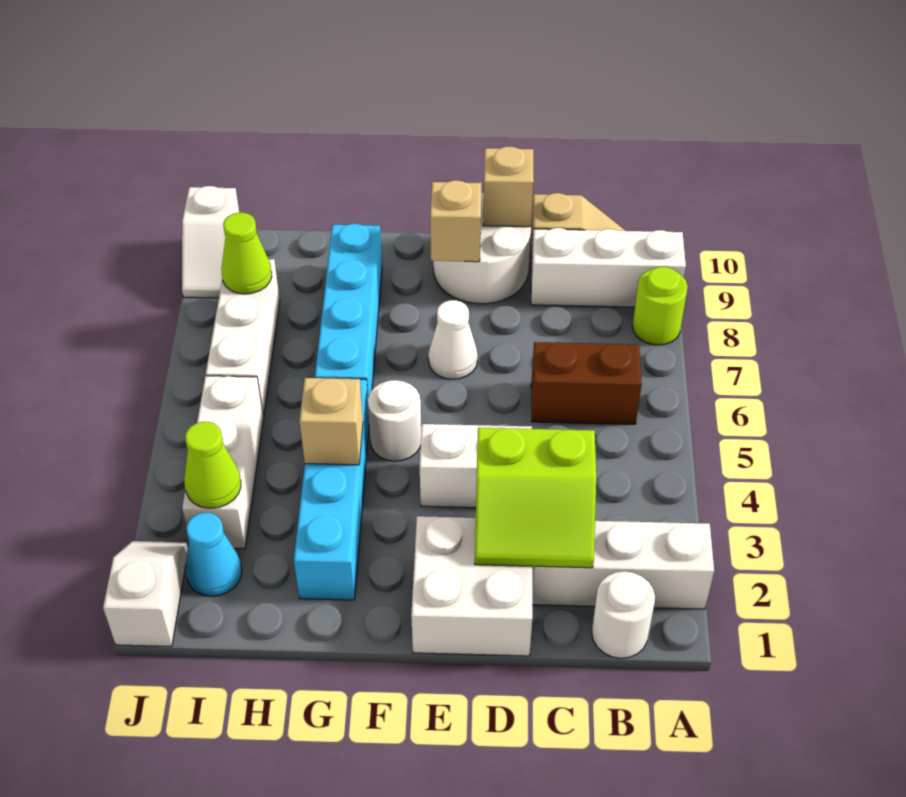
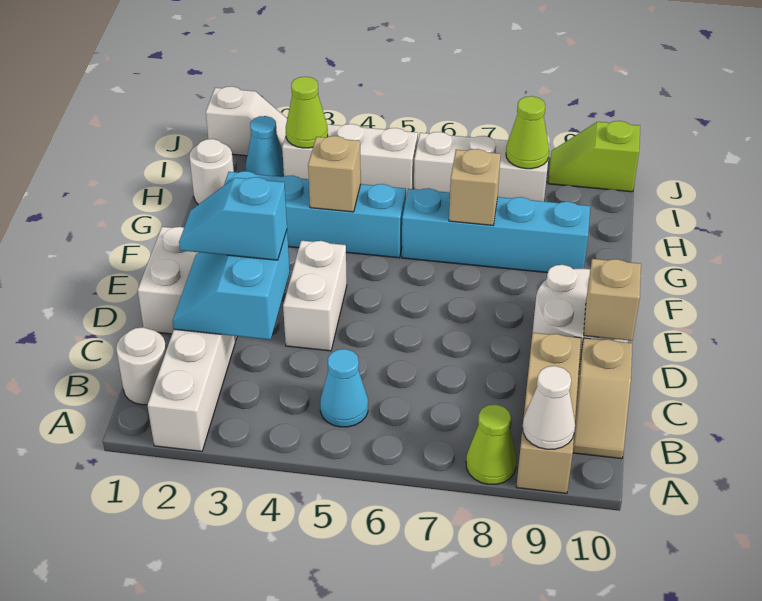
lime round brick A8 level 1 -> lime cone A8 level 1
white brick A9:C9 level 1 -> tan brick A9:C9 level 1
none -> cyan cone B5 level 1
brown brick B6:C6 level 1 -> none
lime slope C2:D3 level 2 top 3 -> cyan slope C2:D3 level 2 top 3
none -> cyan slope D2:D3 level 3 top 3
white cone E7 level 1 -> white cone A9 level 2
tan brick E9 level 2 -> tan brick G7 level 2
white round brick F5 level 1 -> white round brick H1 level 1
white slope J9:J10 level 1 top 10 -> lime slope J9:J10 level 1 top 10

